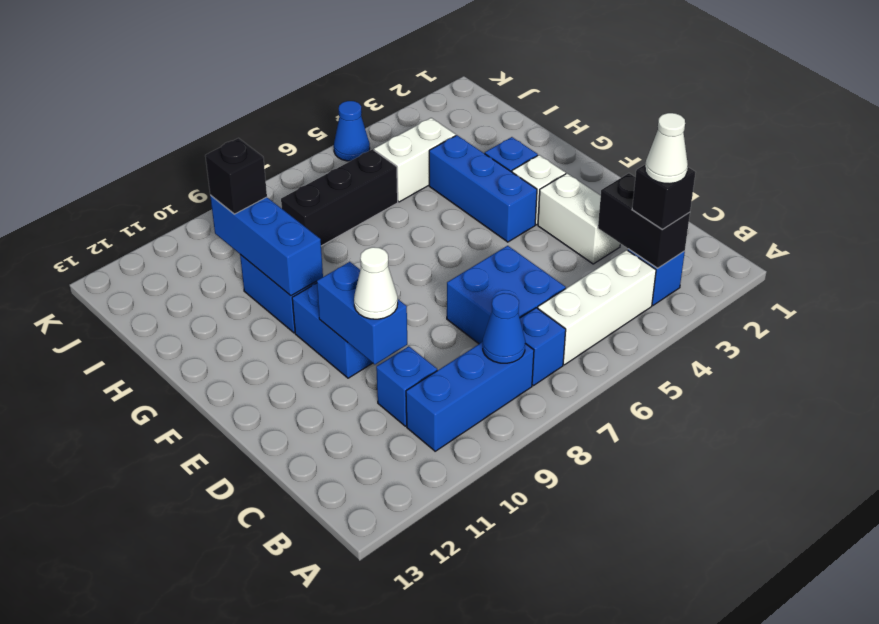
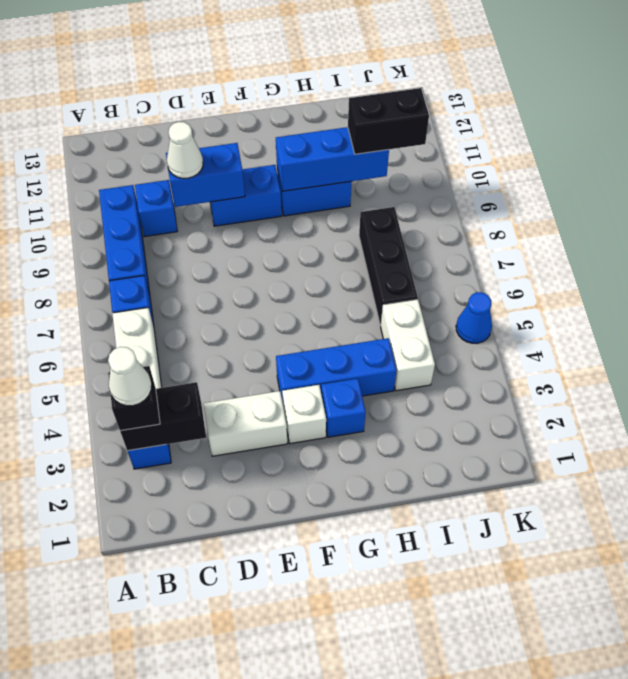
blue cone B8 level 2 -> none
blue brick C6:D7 level 1 -> none
black brick I10 level 3 -> black brick I10:J10 level 3

